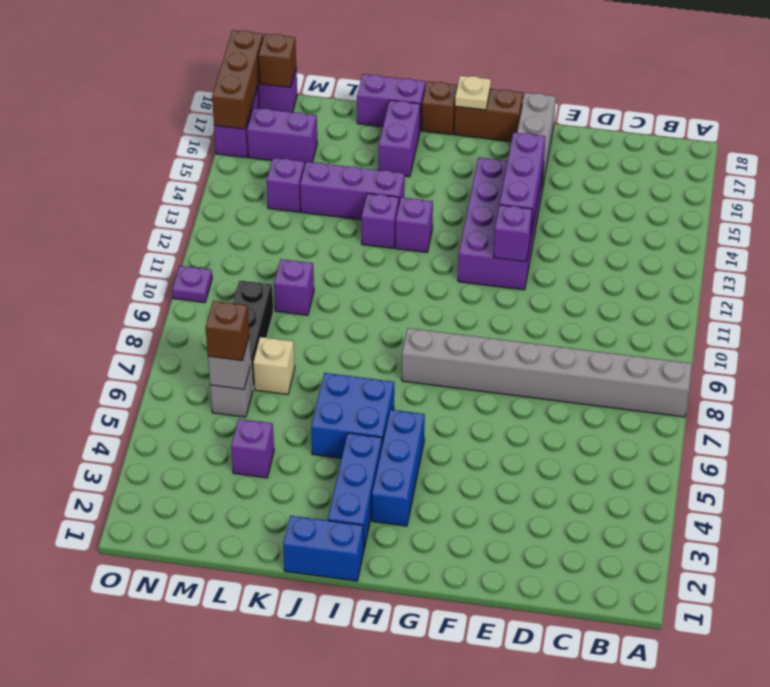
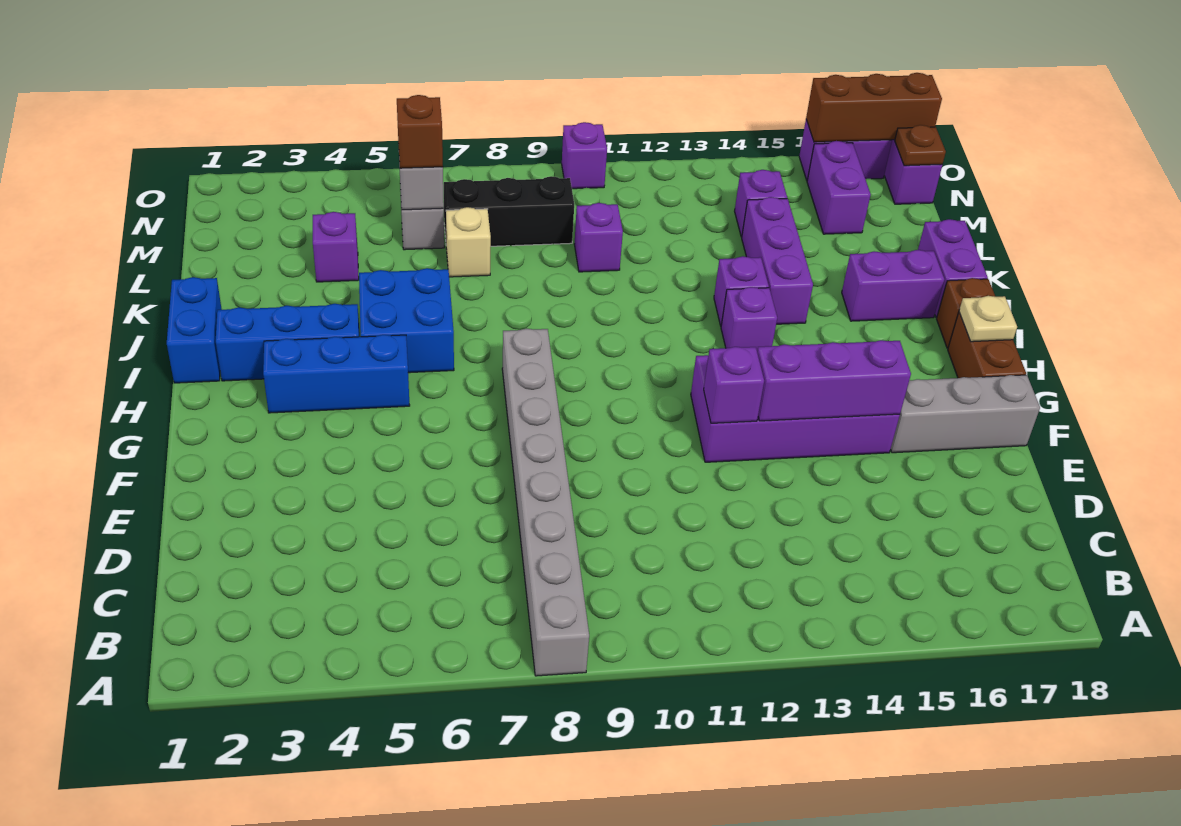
brown brick N18 level 2 -> brown plate N18 level 2
purple plate O10 level 1 -> purple brick O10 level 1

